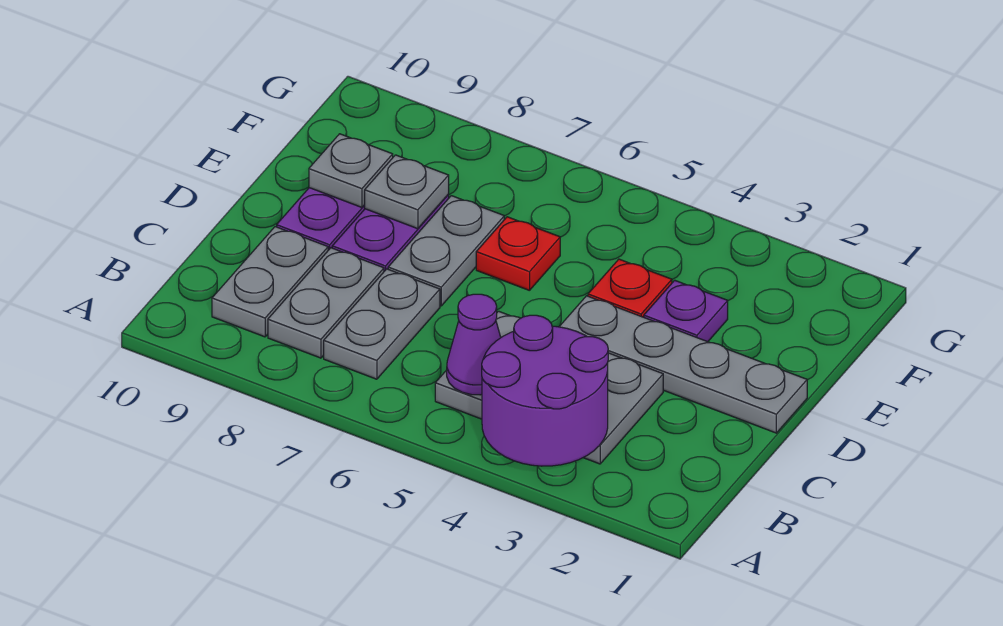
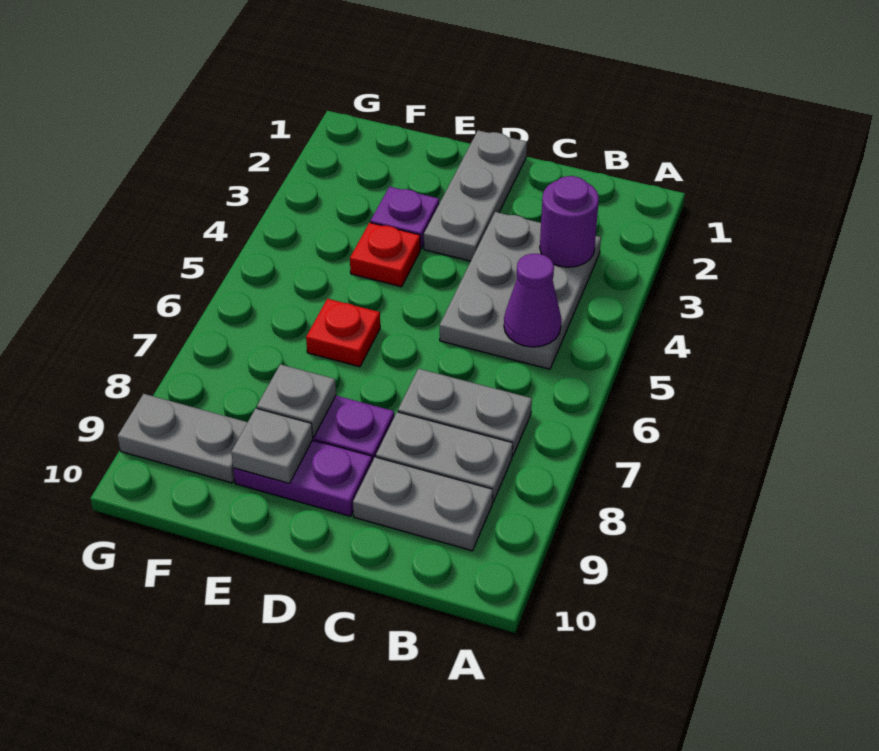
purple round brick A3:B4 level 2 -> purple round brick B3 level 2
grey plate D1:D4 level 1 -> grey plate D1:D3 level 1
grey plate D7:E7 level 1 -> grey plate F9:G9 level 1

